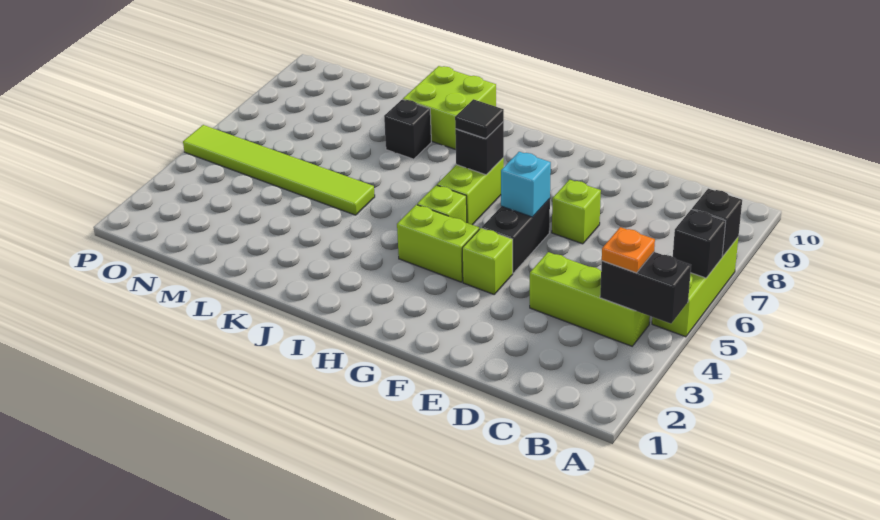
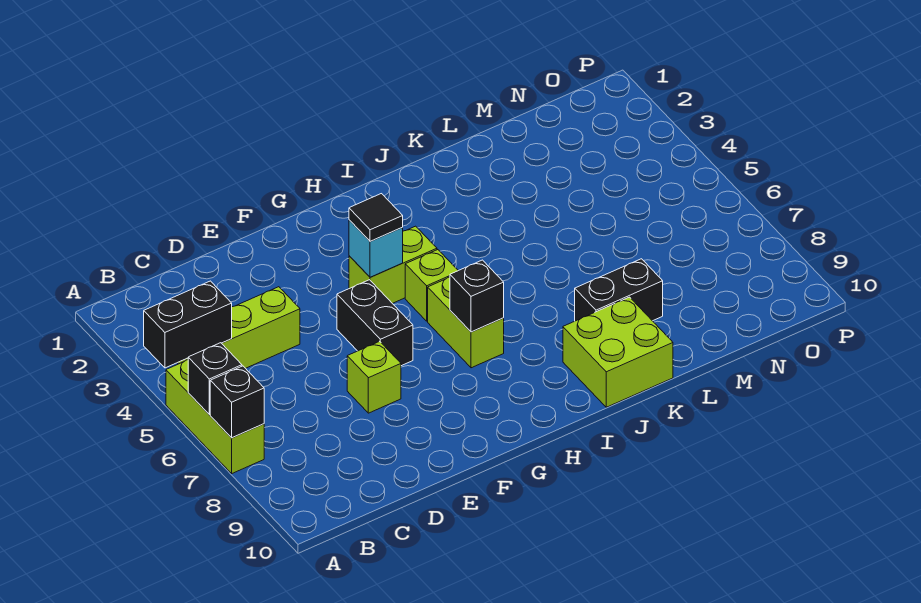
orange plate B4 level 3 -> none
lime brick F4 level 1 -> none
cyan brick F6 level 2 -> cyan brick G4 level 2
black tile H7 level 3 -> black tile G4 level 3
lime tile K5:P5 level 1 -> none
black brick K8 level 1 -> black brick K8:L8 level 1

